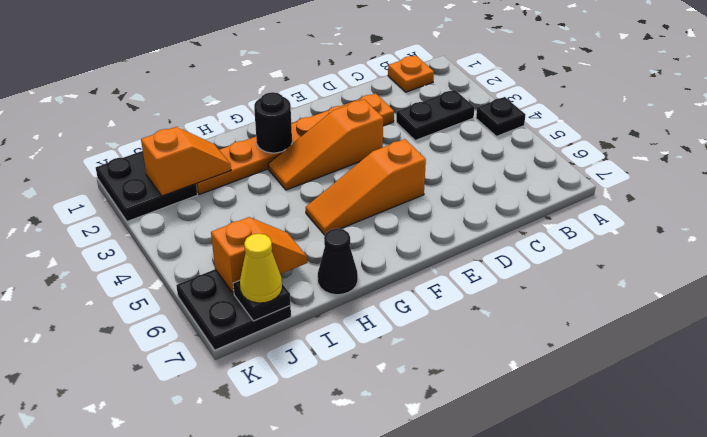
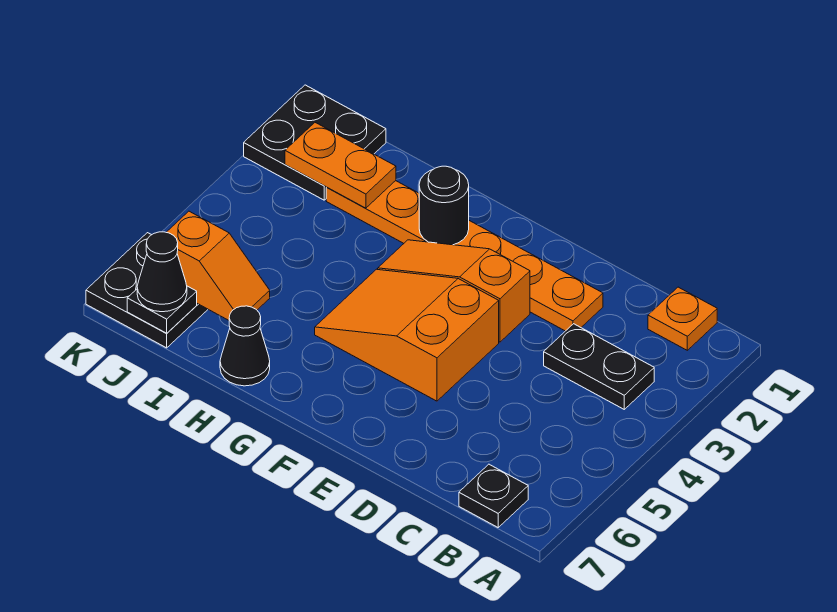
black plate A4 level 1 -> black plate B7 level 1
orange slope E5:G5 level 1 top E -> orange slope E4:G5 level 1 top E
orange slope I2:J2 level 2 top J -> orange plate I2:J2 level 2
yellow cone J7 level 3 -> black cone J7 level 3

